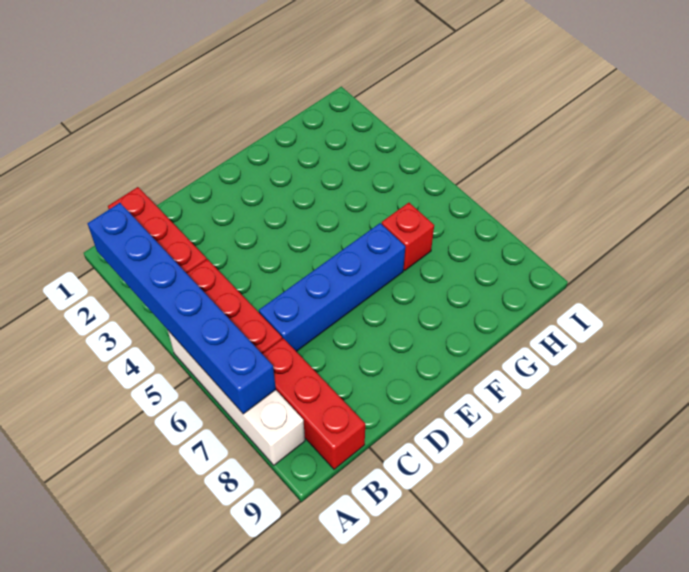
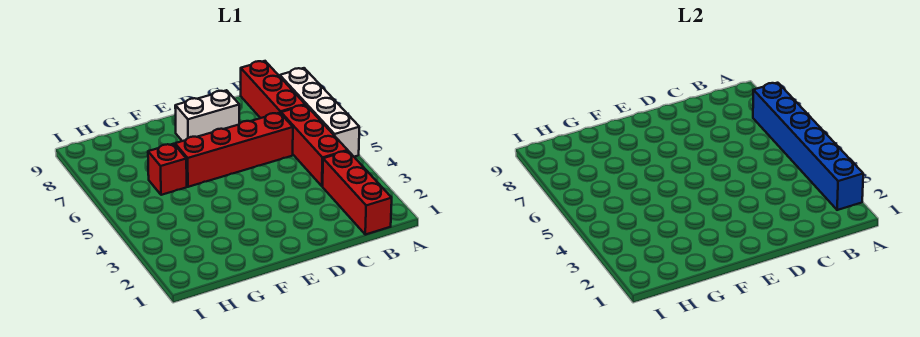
blue brick C6:F6 level 1 -> red brick C6:F6 level 1
none -> white brick D8:E8 level 1

